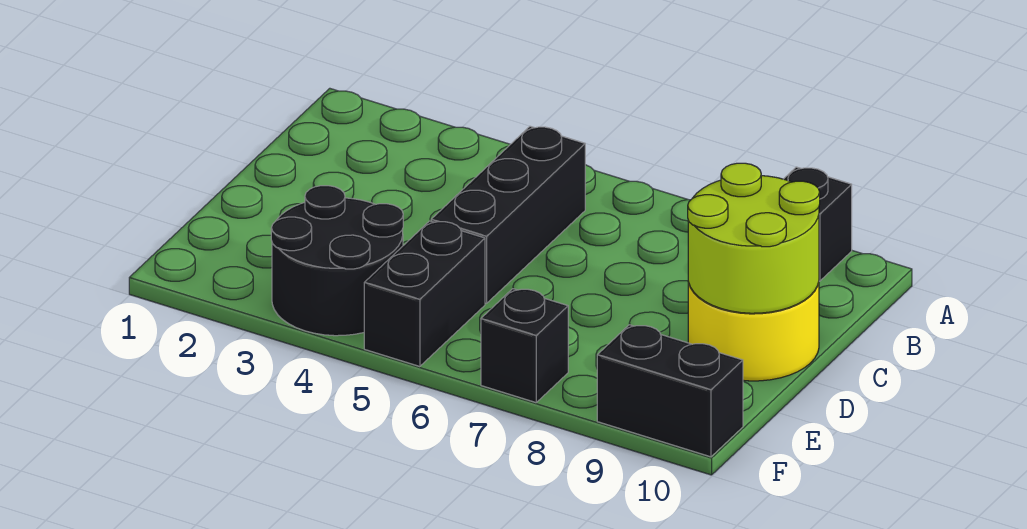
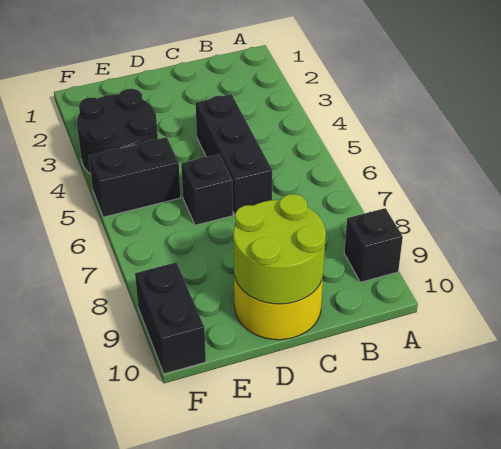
black brick B5:D5 level 1 -> black brick C4:C6 level 1
black brick F7 level 1 -> black brick D6 level 1

